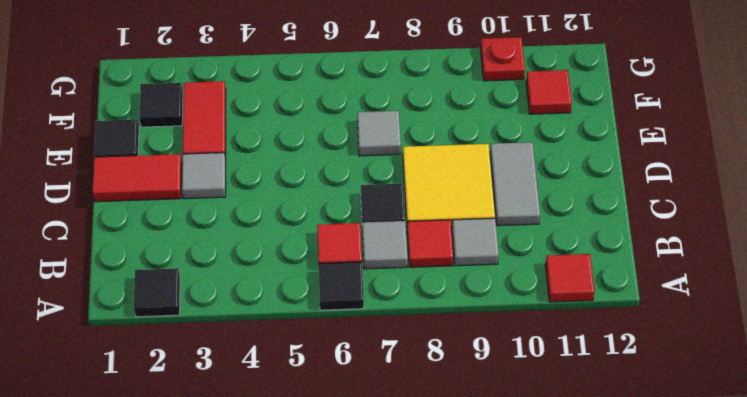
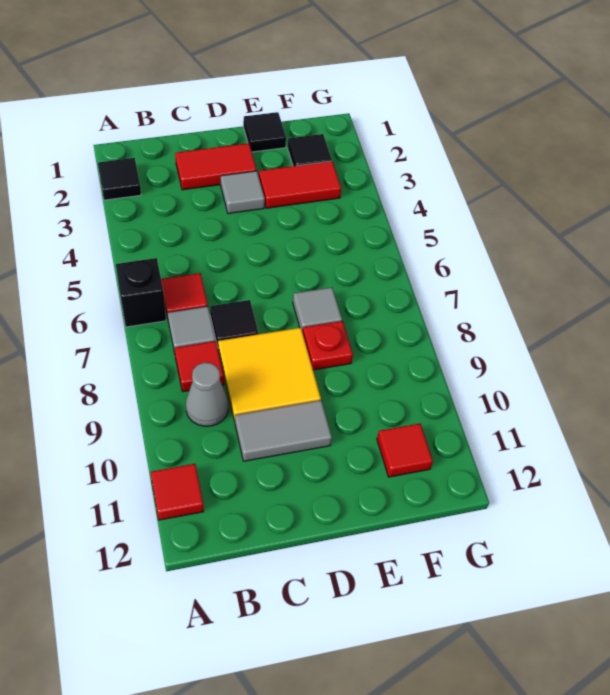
black tile A6 level 1 -> black brick A6 level 1
grey tile B9 level 1 -> grey cone B9 level 1
red tile D1:D2 level 1 -> red tile C2:D2 level 1
red plate G10 level 1 -> red plate E8 level 1

